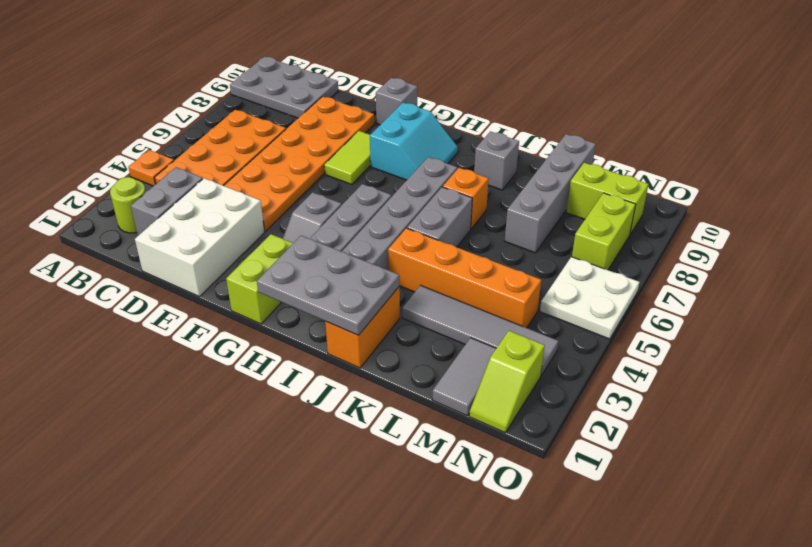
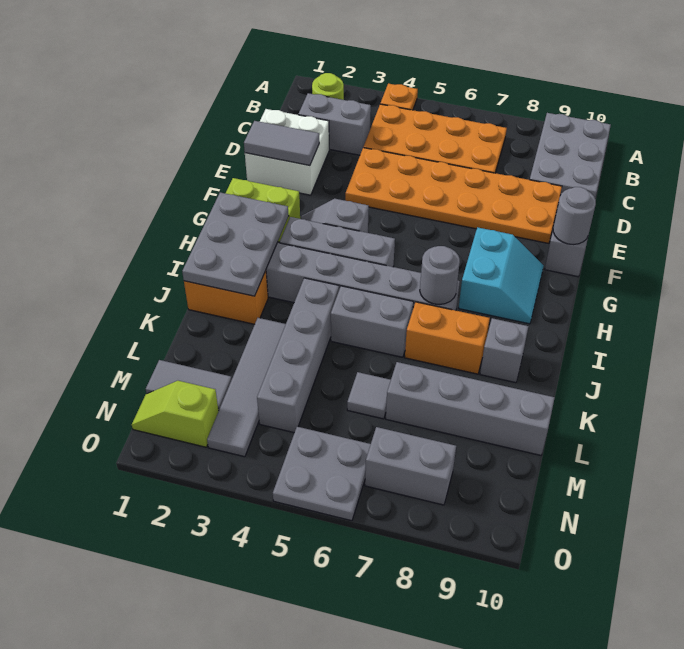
white brick D1:E3 level 1 -> white brick D1:E2 level 1
none -> grey tile E1:E2 level 2
lime tile F7:F8 level 1 -> none
none -> grey round brick F10 level 2
cyan slope G8:H9 level 1 top G -> cyan slope G8:H9 level 1 top 8
none -> grey round brick I7 level 2
orange brick J4:M4 level 1 -> grey brick J4:M4 level 1
orange brick J7 level 1 -> orange brick J7:J8 level 1
none -> grey tile L6 level 1
lime brick M9:N9 level 1 -> none
white plate N5:O6 level 1 -> grey plate N5:O6 level 1
lime brick N7:N8 level 1 -> grey brick N7:N8 level 1

